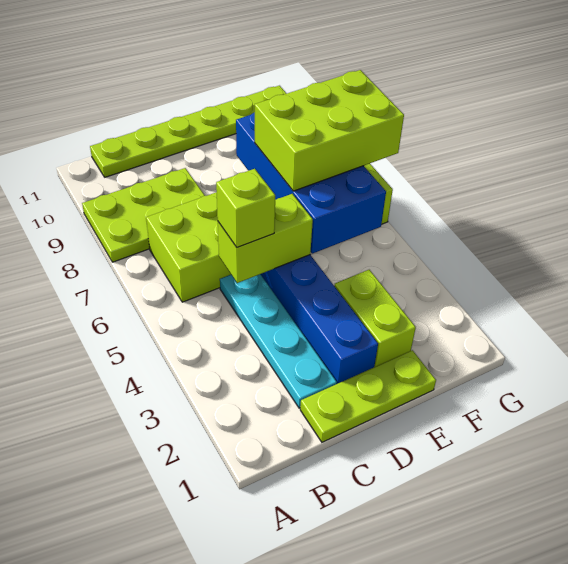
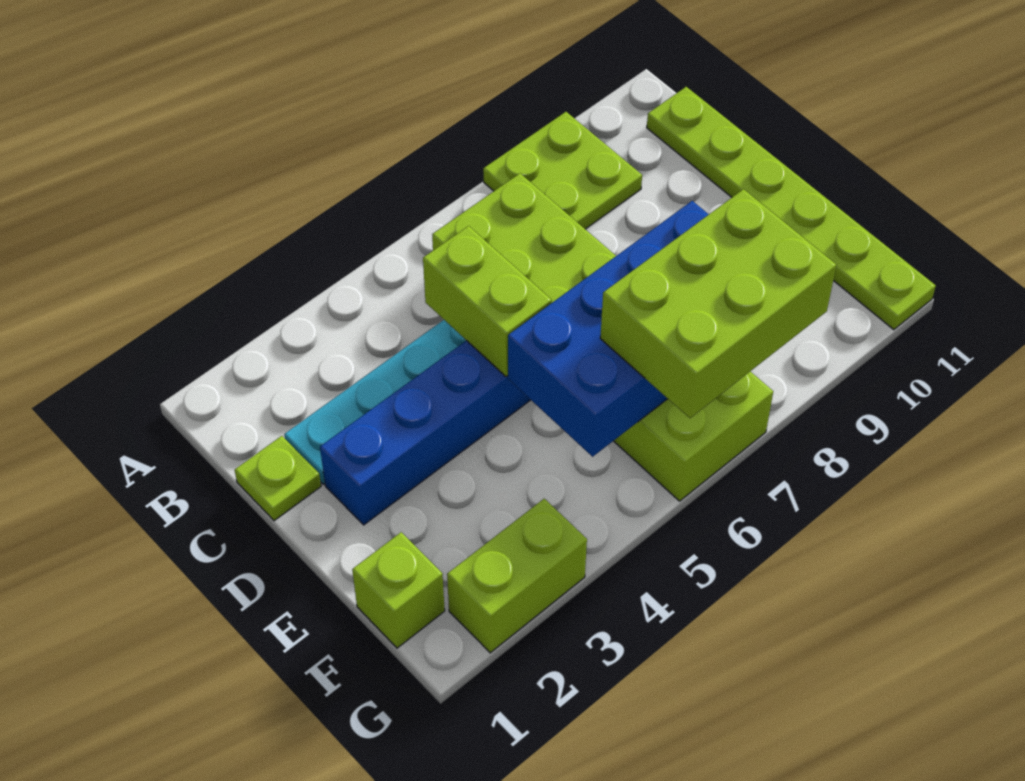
lime plate A8:C9 level 1 -> lime plate A8:B9 level 1
lime plate C1:E1 level 1 -> lime plate C1 level 1
lime brick C5 level 3 -> lime brick F1 level 1
lime brick E2:E3 level 1 -> lime brick G2:G3 level 1
lime brick E6:G7 level 3 -> lime brick F6:G8 level 3

